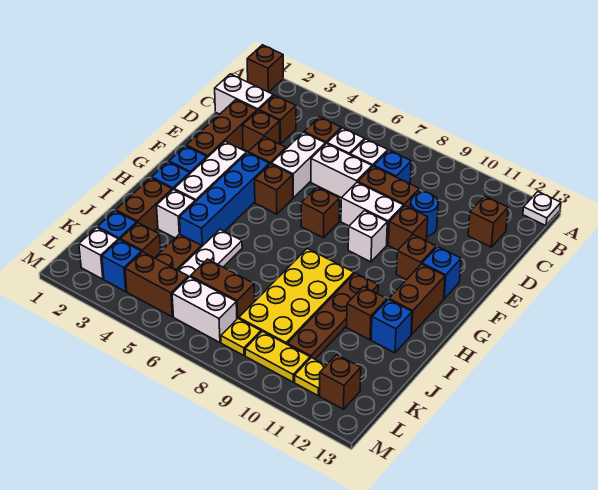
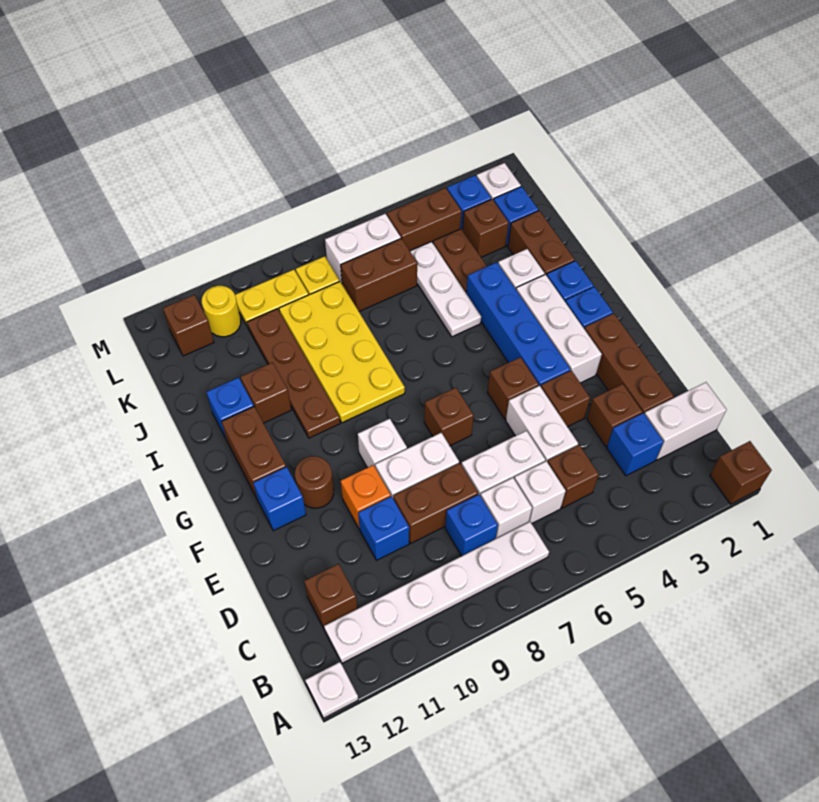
none -> white plate B7:B12 level 1
brown brick C3 level 1 -> blue brick C3 level 1
blue round brick D10 level 1 -> blue brick D10 level 1
brown brick E10 level 1 -> orange brick E10 level 1
brown brick F11 level 1 -> brown round brick F11 level 1
yellow plate L11 level 1 -> yellow round brick L11 level 1

